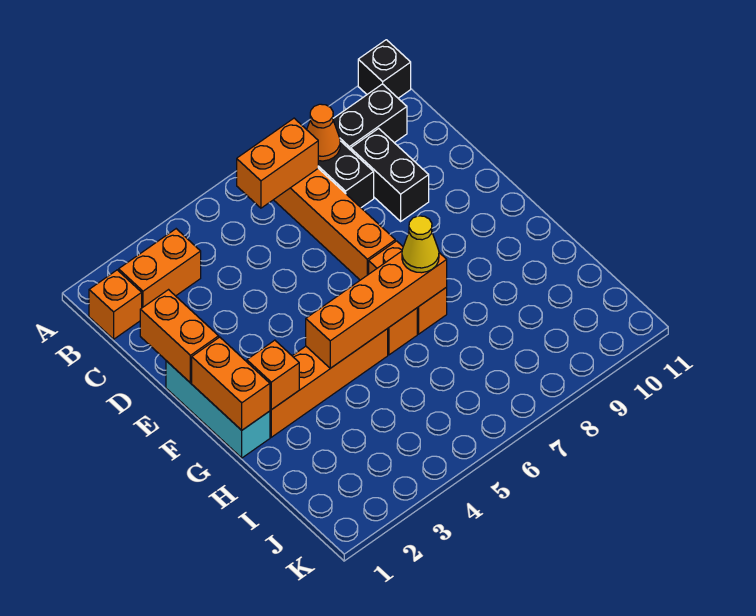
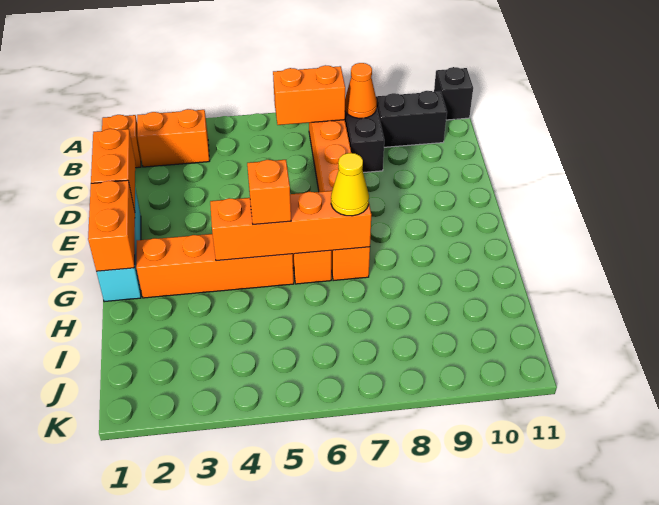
black brick C9:D9 level 1 -> none
orange brick G2 level 2 -> orange brick G5 level 3

